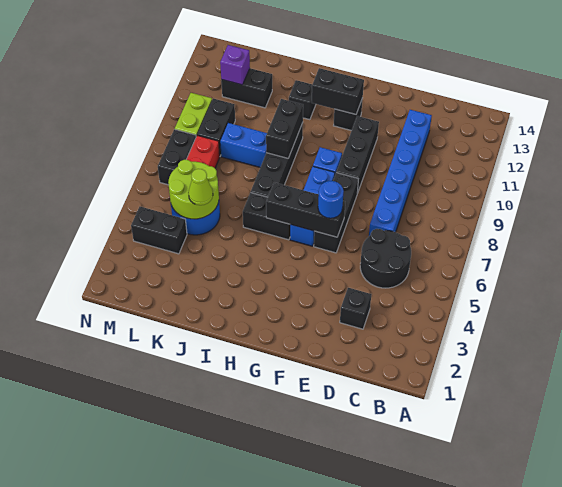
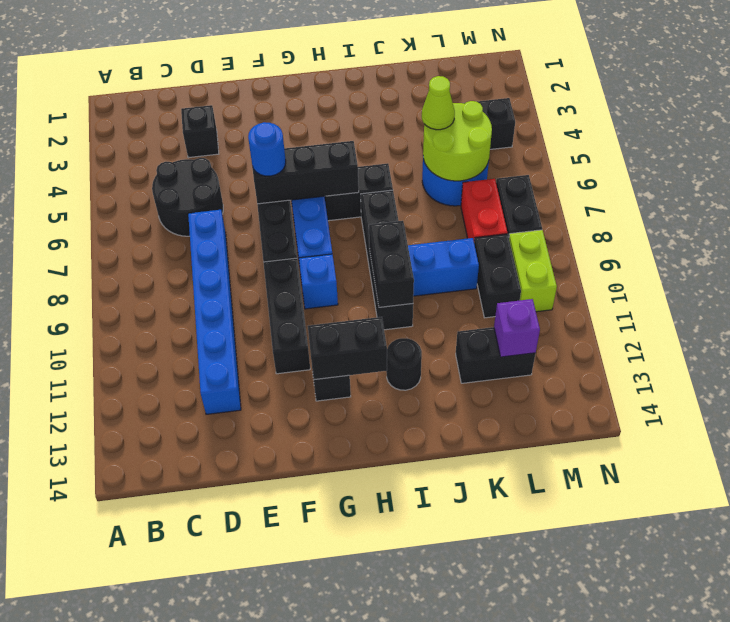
black brick I12 level 1 -> black round brick I12 level 1

